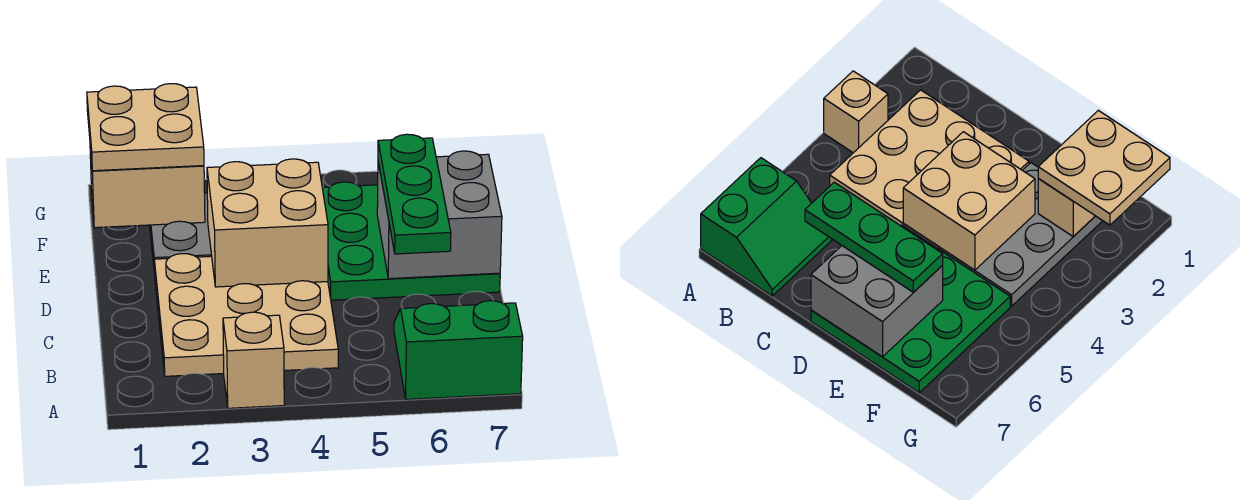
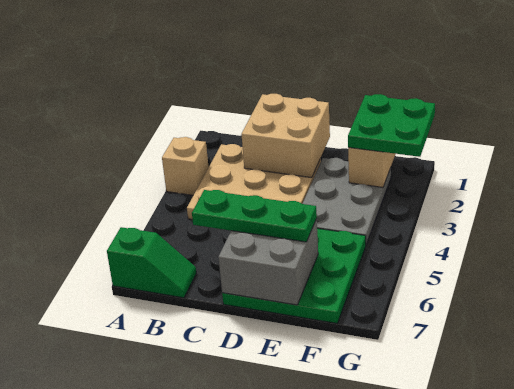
green slope A6:B7 level 1 top A -> green slope A7:B7 level 1 top A
tan brick D3:E4 level 2 -> tan brick C1:D2 level 2
tan plate F1:G2 level 3 -> green plate F1:G2 level 3

